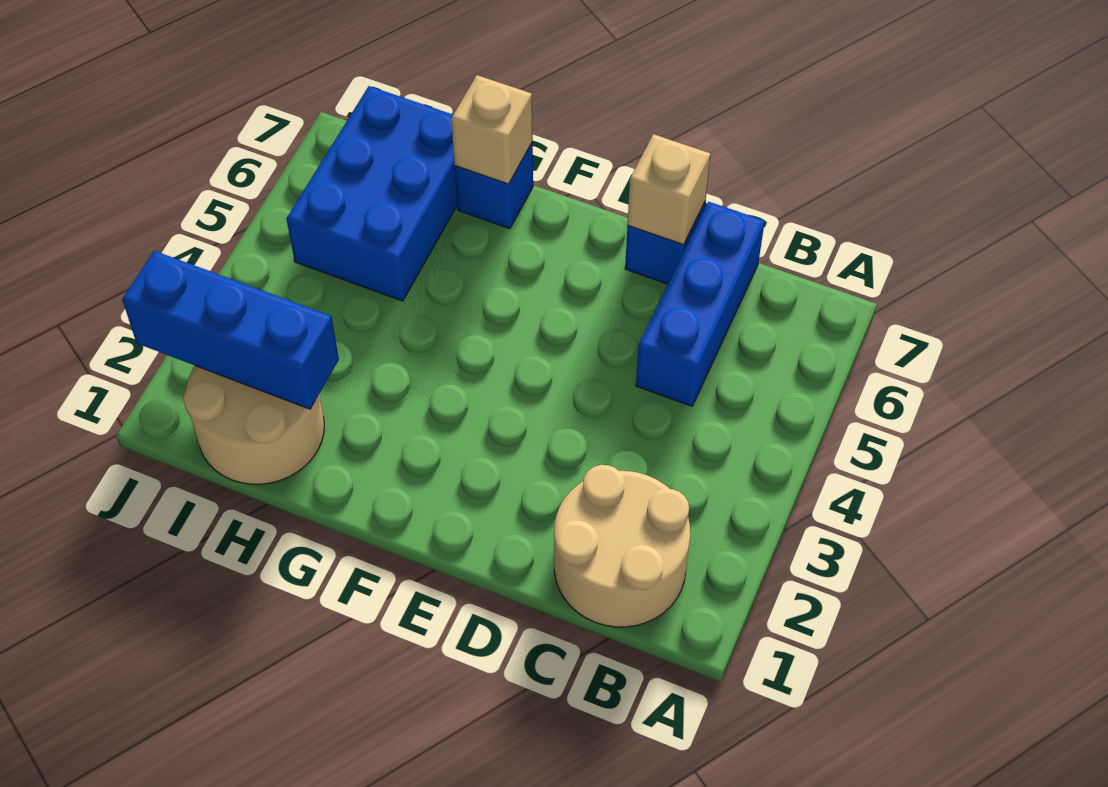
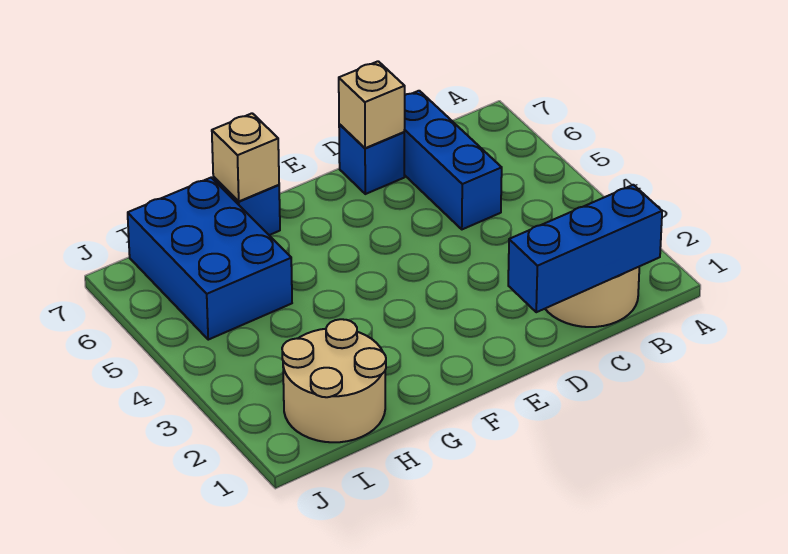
blue brick H2:J2 level 2 -> blue brick B1:D1 level 2

